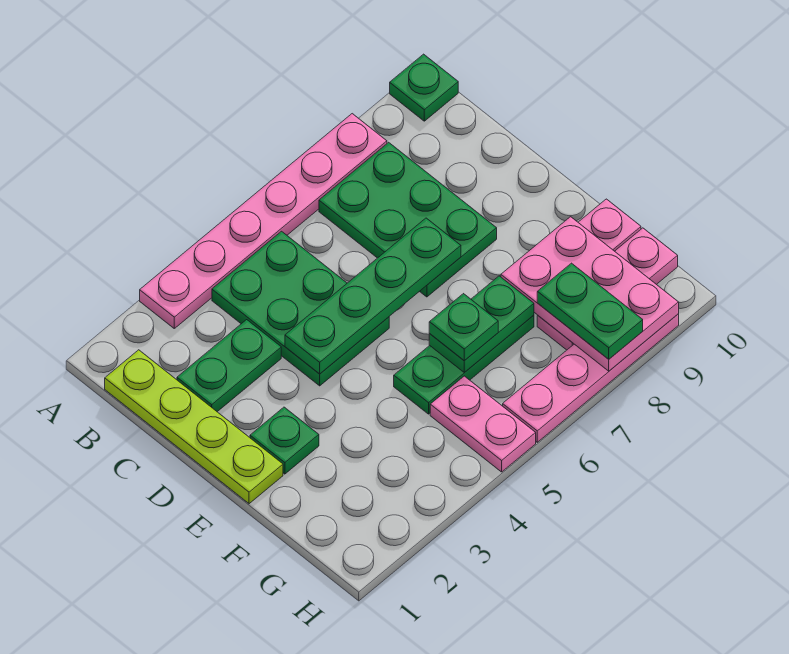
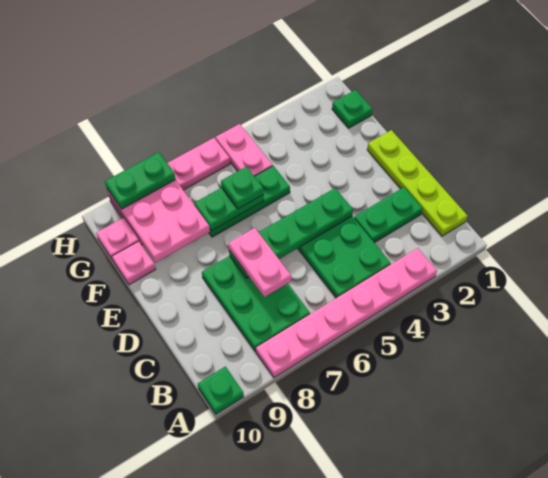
none -> pink plate C7:D7 level 3
green plate E2 level 1 -> green plate G1 level 1
green plate G8:H8 level 3 -> green plate H8:H9 level 3

